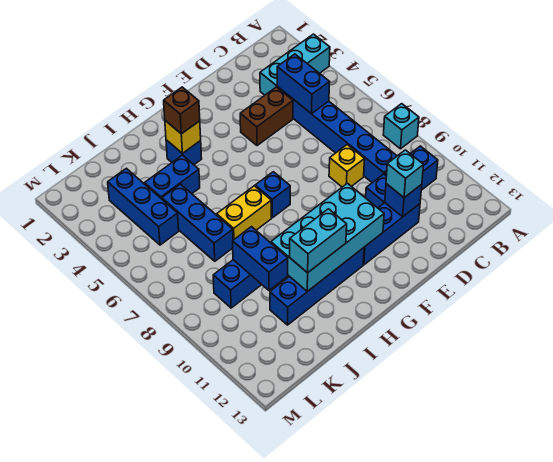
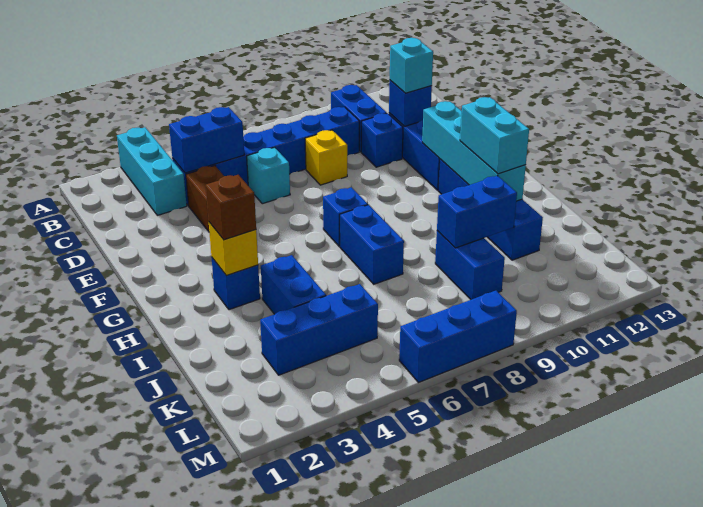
cyan brick A8 level 1 -> cyan brick D6 level 1
cyan brick F10:I11 level 2 -> cyan brick F11:I11 level 2
yellow brick H7:I7 level 1 -> blue brick H7:I7 level 1
blue brick J5:J7 level 1 -> blue brick M6:M8 level 1

